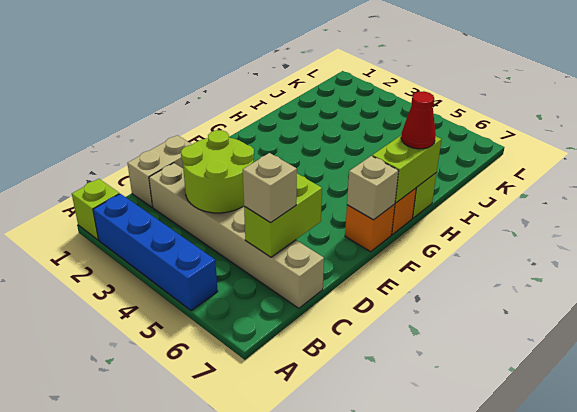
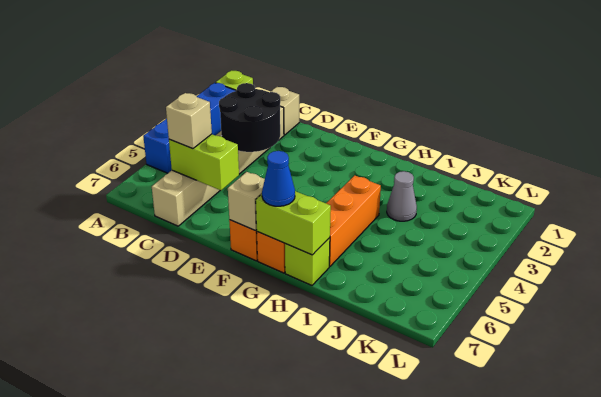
tan brick C1:D1 level 1 -> tan brick C1 level 1
lime round brick C3:D4 level 2 -> black round brick C3:D4 level 2
none -> blue cone G7 level 3
none -> orange brick H4:H6 level 1
red cone H7 level 3 -> none
none -> grey cone I3 level 1

